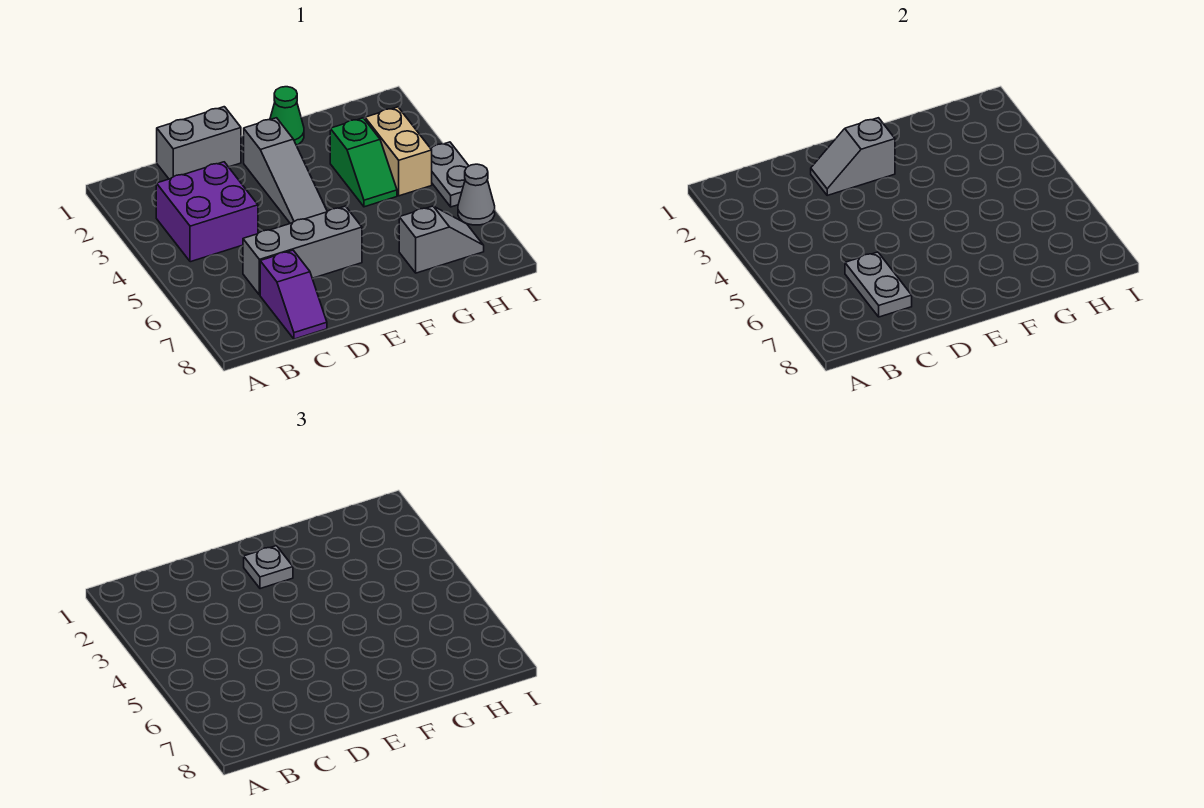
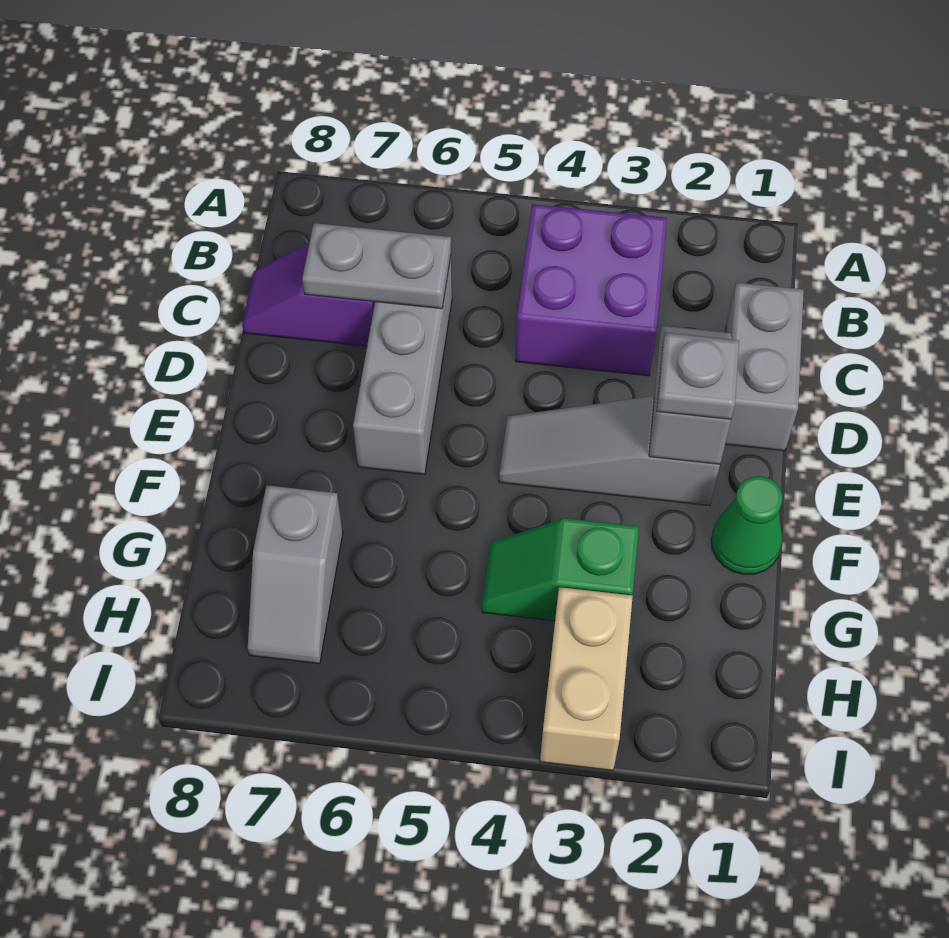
tan brick H3:H4 level 1 -> tan brick H3:I3 level 1
grey plate I4:I5 level 1 -> none
grey cone I6 level 1 -> none

